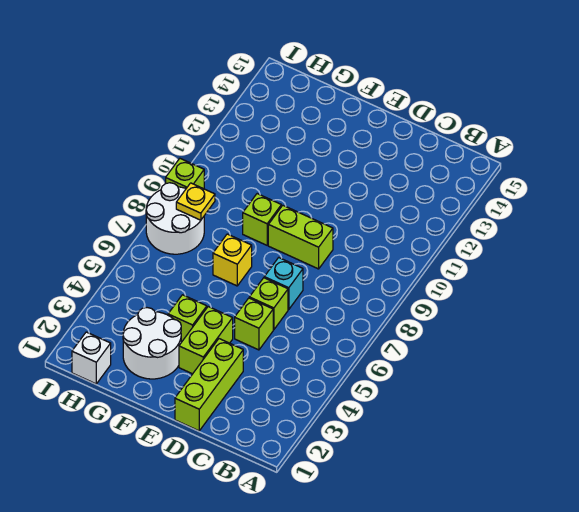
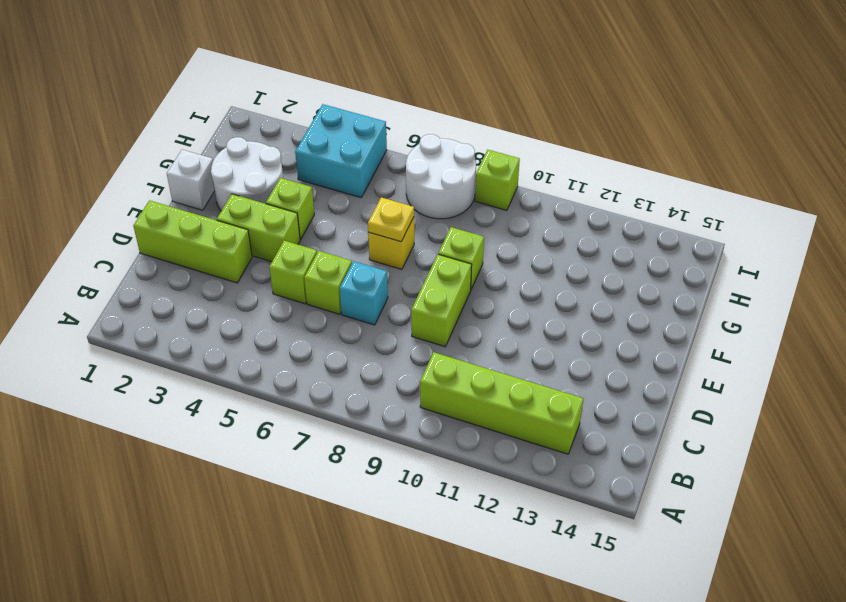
none -> lime brick B10:B13 level 1
white brick H1 level 1 -> white brick F1 level 1
none -> cyan brick H4:I5 level 1
yellow plate H8 level 2 -> yellow plate F7 level 2

